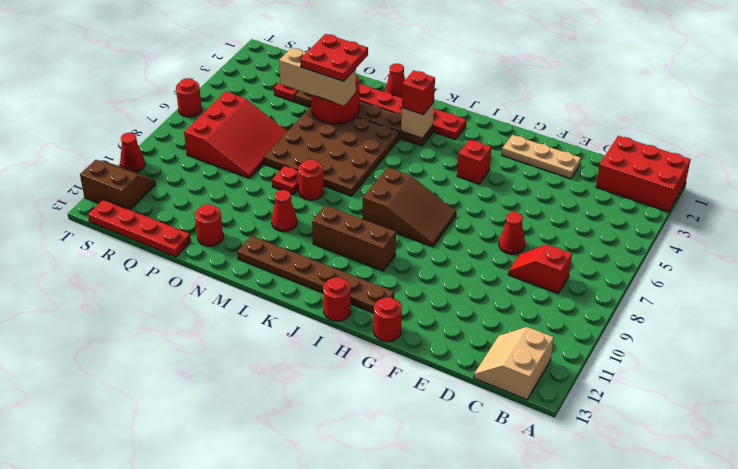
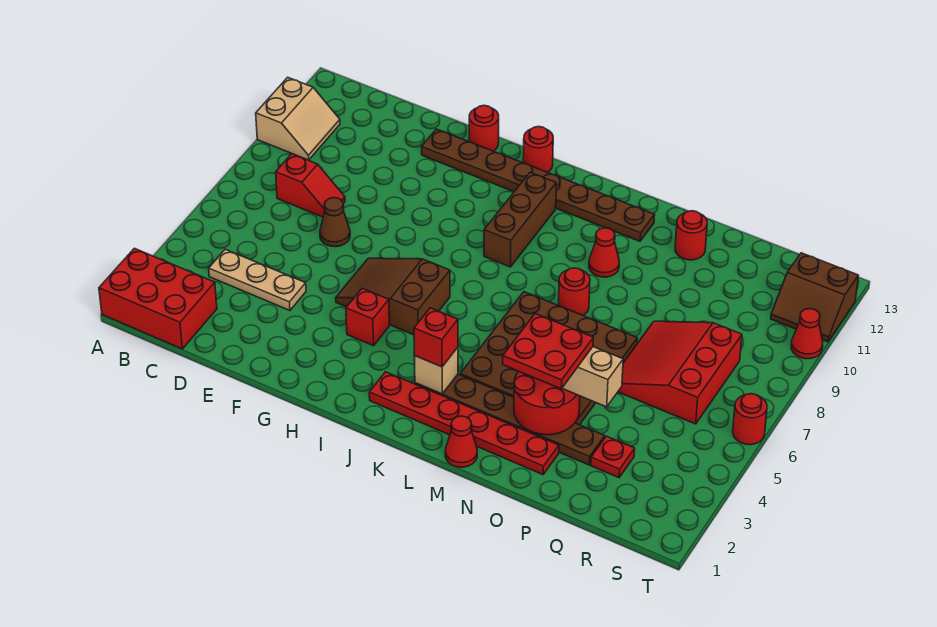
tan slope B12:C13 level 1 top B -> tan slope A10:B11 level 1 top A
tan plate E2:G2 level 1 -> tan plate C4:E4 level 1
red cone E7 level 1 -> brown cone E7 level 1
brown slope H7:J8 level 1 top J -> brown slope G5:I6 level 1 top I
brown plate H12:M12 level 1 -> brown plate F12:M12 level 1
brown brick I10:K10 level 1 -> brown brick J9:J11 level 1
red plate N8 level 1 -> none
red plate P13:S13 level 1 -> none

